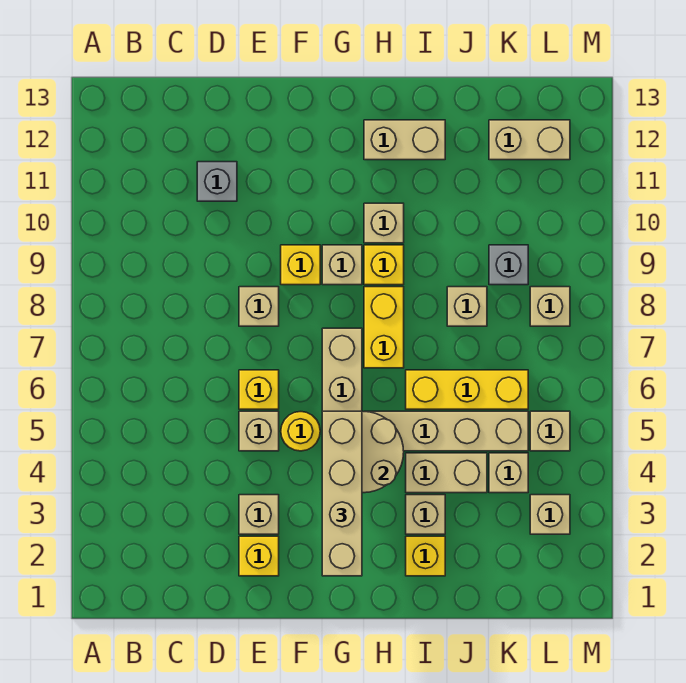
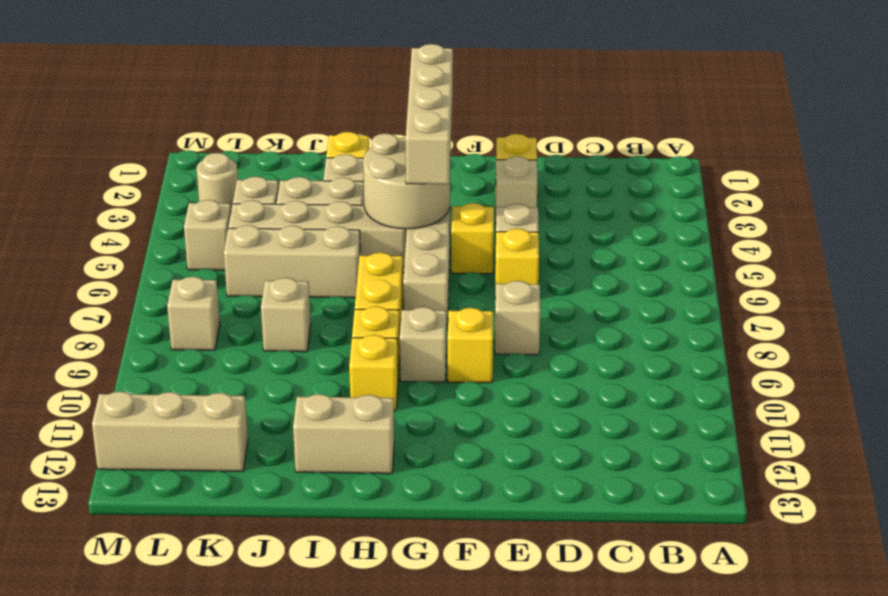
grey brick D11 level 1 -> none
yellow round brick F5 level 1 -> yellow brick F5 level 1
tan brick H10 level 1 -> yellow brick H10 level 1
yellow brick I6:K6 level 1 -> tan brick I6:K6 level 1
grey brick K9 level 1 -> none
tan brick K12:L12 level 1 -> tan brick K12:M12 level 1
tan brick L3 level 1 -> tan round brick L3 level 1

